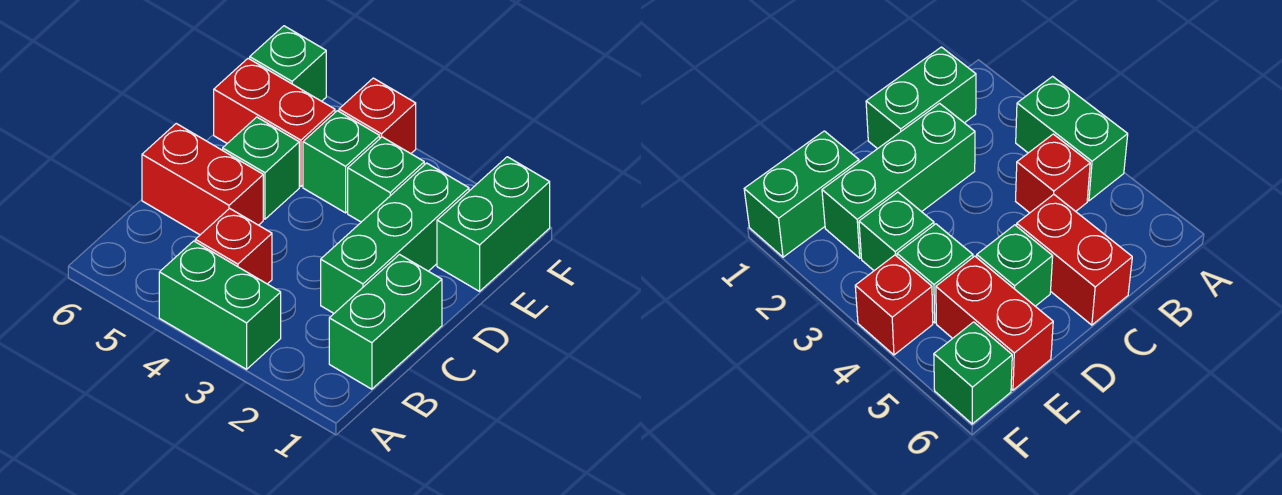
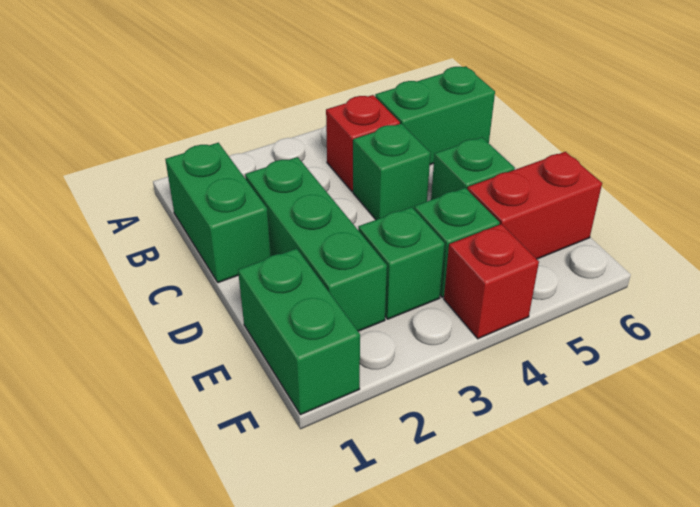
green brick A3:A4 level 1 -> green brick B5:B6 level 1
red brick C5:C6 level 1 -> none
green brick F6 level 1 -> green brick C4 level 1

